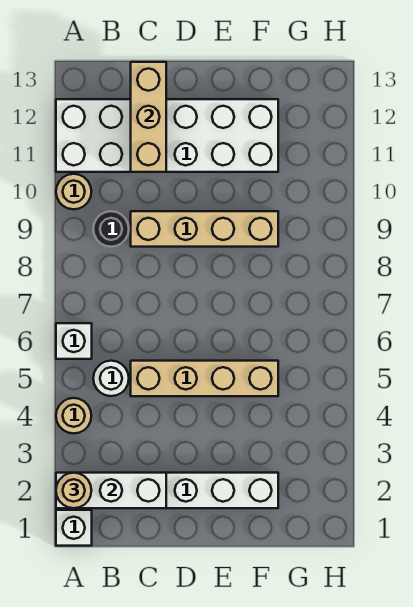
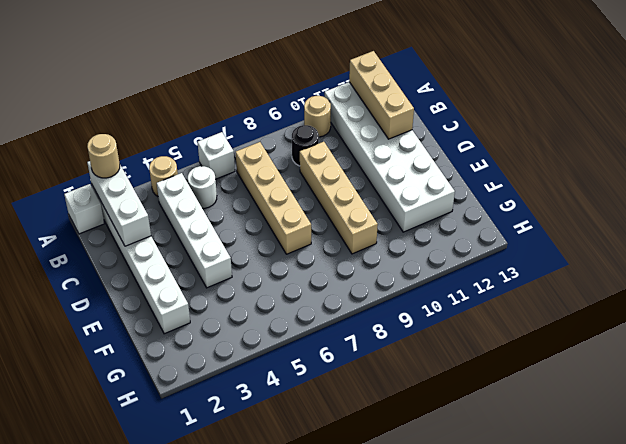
none -> white brick B4:E4 level 1
tan brick C5:F5 level 1 -> tan brick B7:E7 level 1
tan brick C11:C13 level 2 -> tan brick A12:C12 level 2

